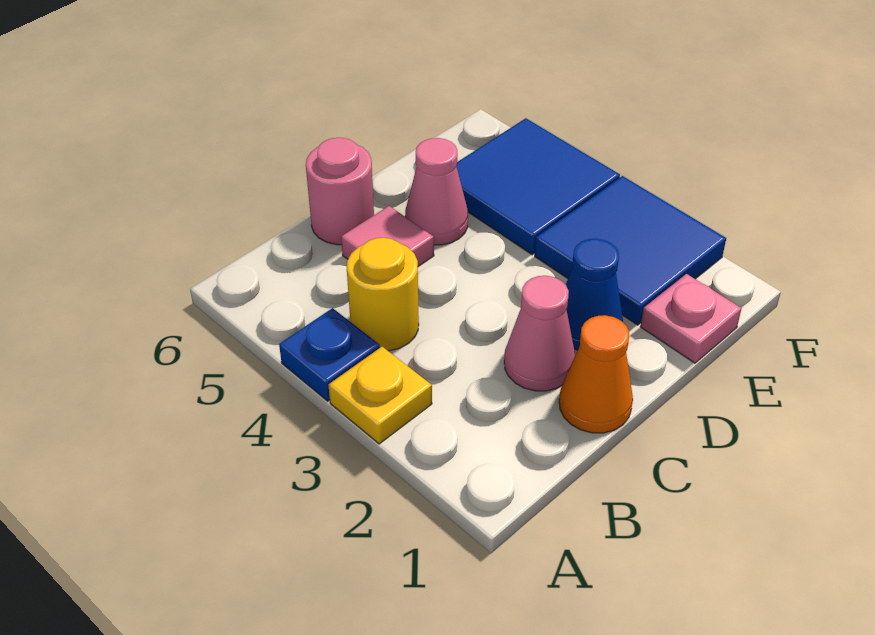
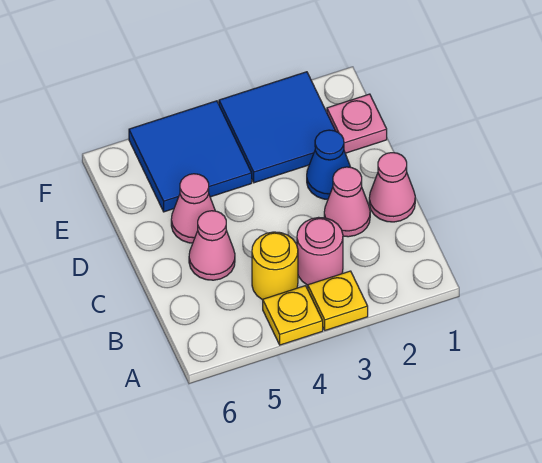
blue plate A4 level 1 -> yellow plate A4 level 1
orange cone C1 level 1 -> pink cone C1 level 1
pink tile C5 level 1 -> pink cone C5 level 1
pink round brick C6 level 1 -> pink round brick B3 level 1

